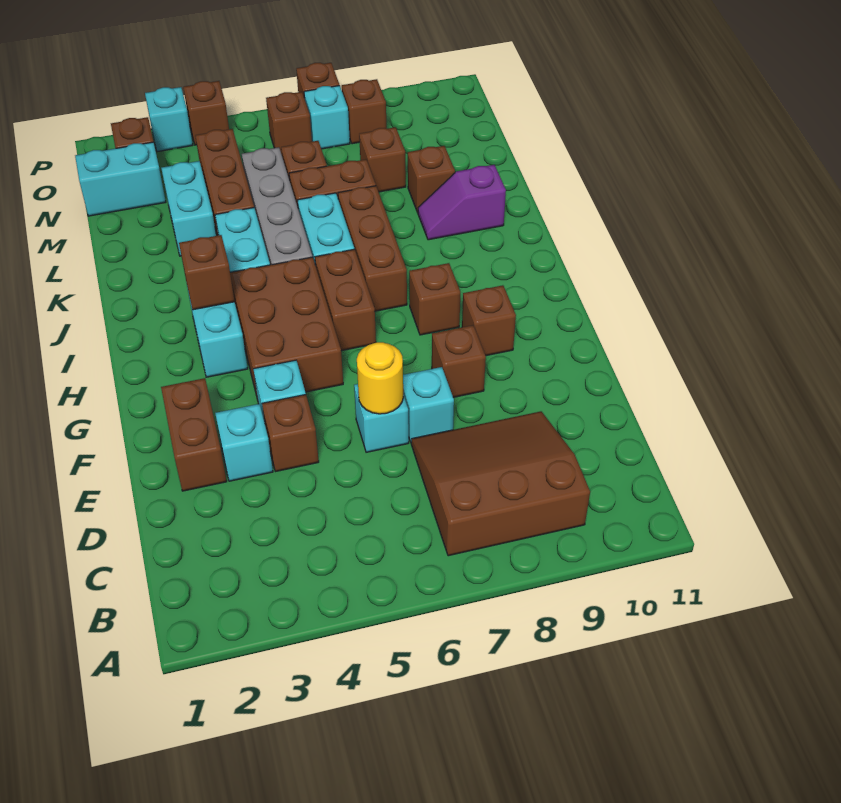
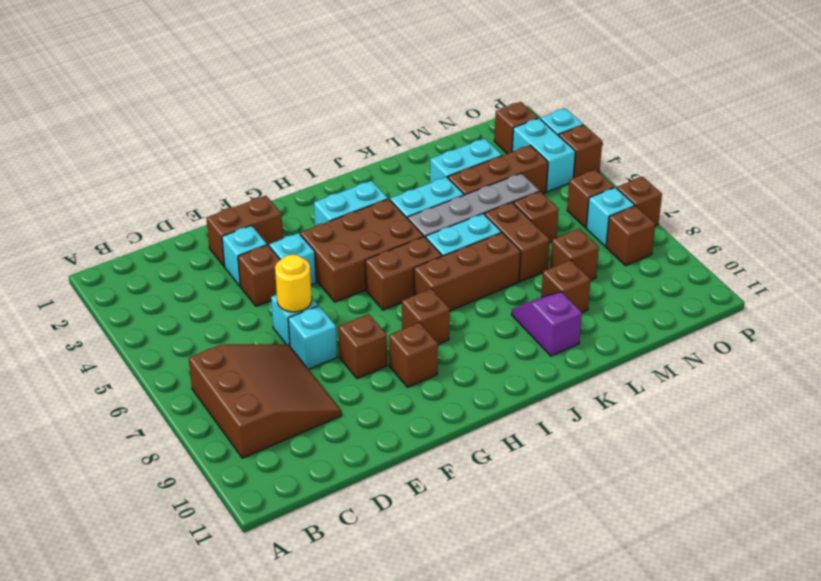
brown brick I3 level 2 -> none
cyan brick N1:N2 level 1 -> cyan brick O3:O4 level 1

